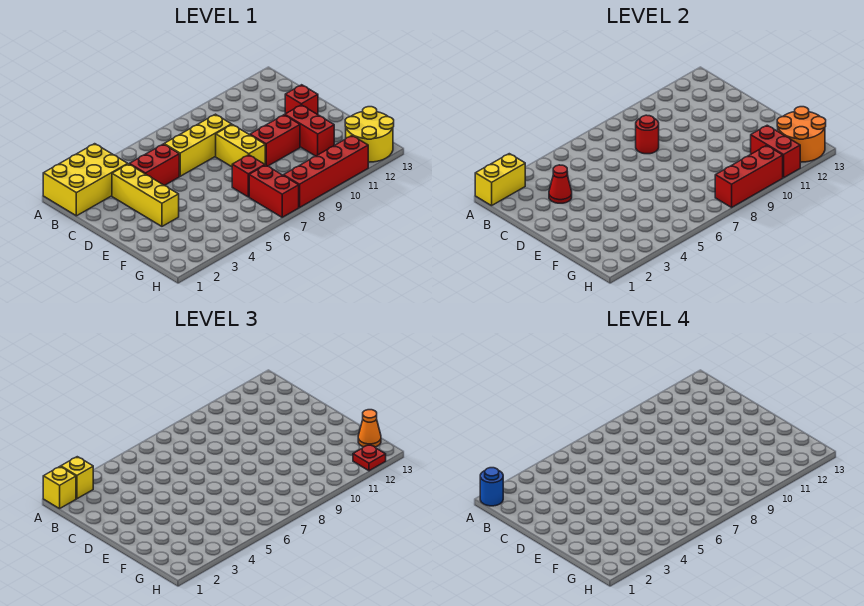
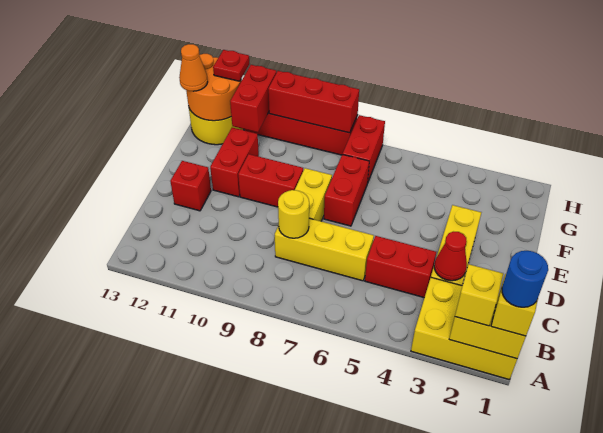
red round brick C8 level 2 -> yellow round brick C8 level 2
red brick F7 level 1 -> red brick E7:F7 level 1

